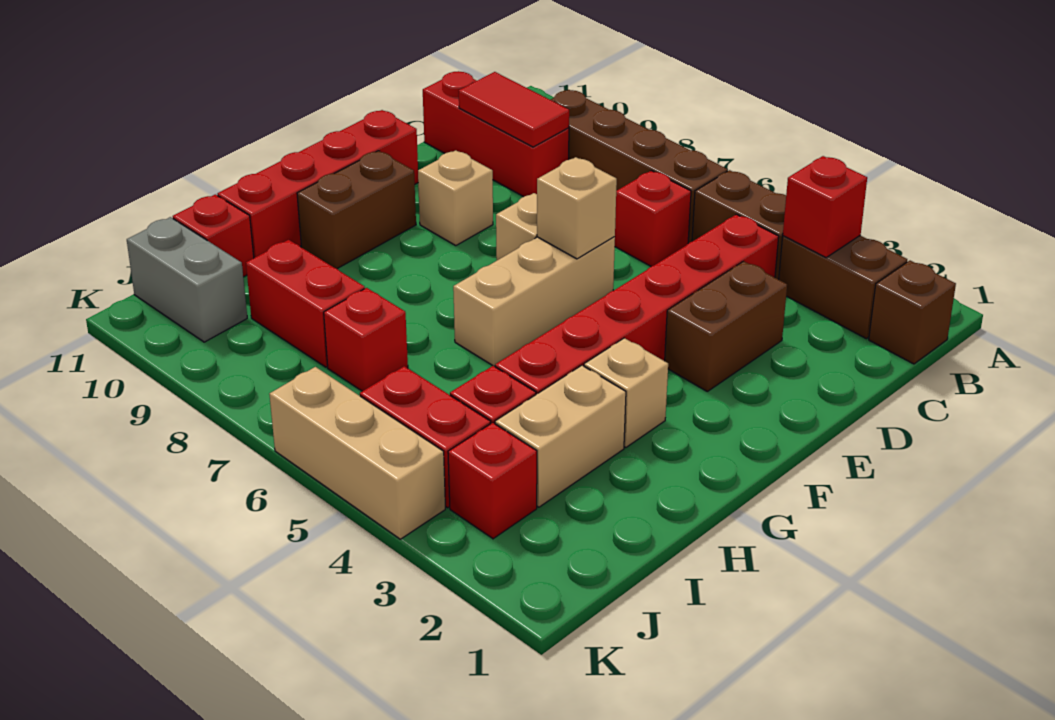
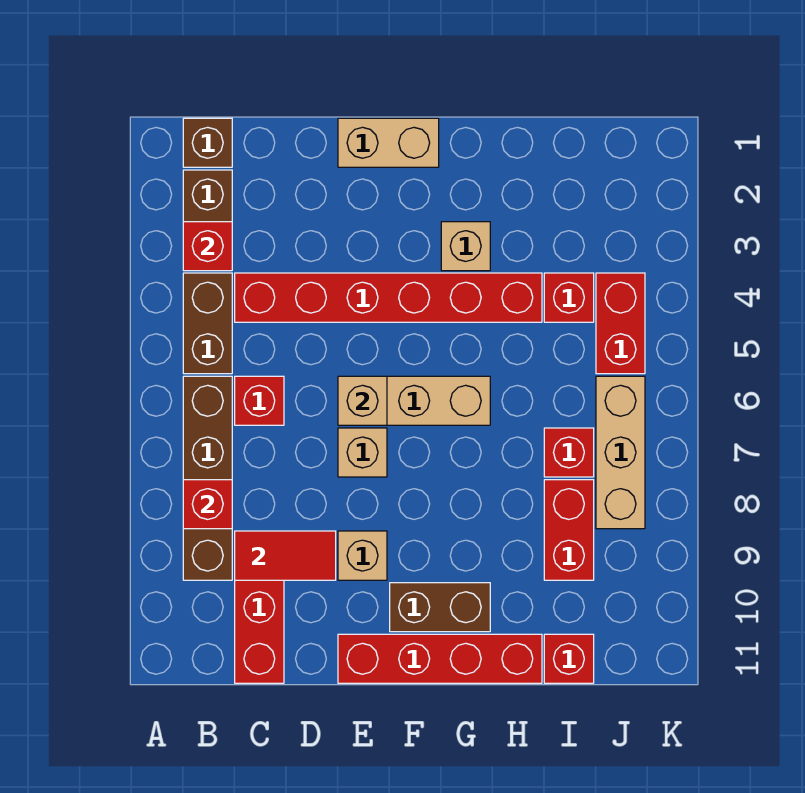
red tile C9:C10 level 2 -> red tile C9:D9 level 2
brown brick D3:E3 level 1 -> none
tan brick H3:I3 level 1 -> tan brick E1:F1 level 1
red brick J3 level 1 -> red brick B8 level 2
grey brick J10:J11 level 1 -> none
tan brick K4:K6 level 1 -> tan brick J6:J8 level 1

